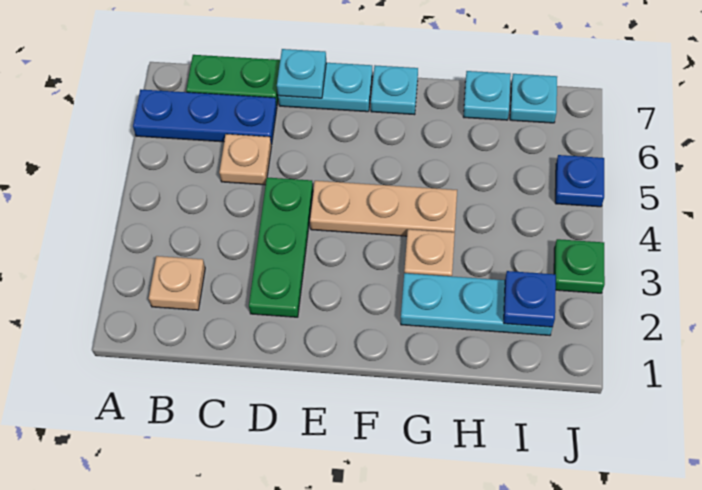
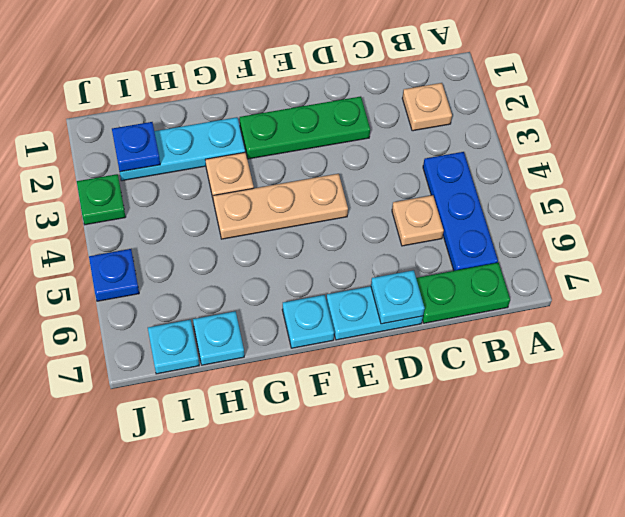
blue plate A6:C6 level 1 -> blue plate B4:B6 level 1
green plate D2:D4 level 1 -> green plate D2:F2 level 1

